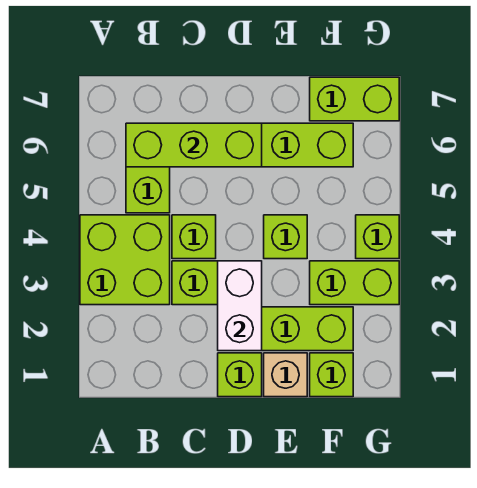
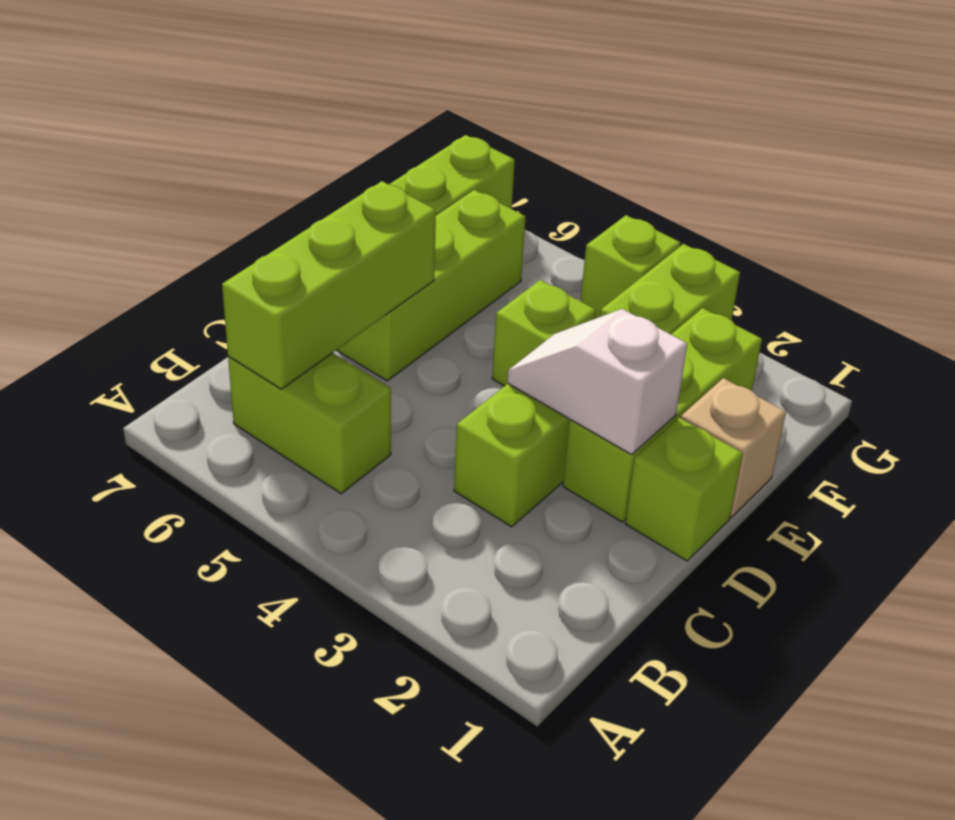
lime brick A3:B4 level 1 -> none
lime brick C4 level 1 -> none
white brick D2:D3 level 2 -> white slope D2:D3 level 2 top 2
lime brick F1 level 1 -> none

